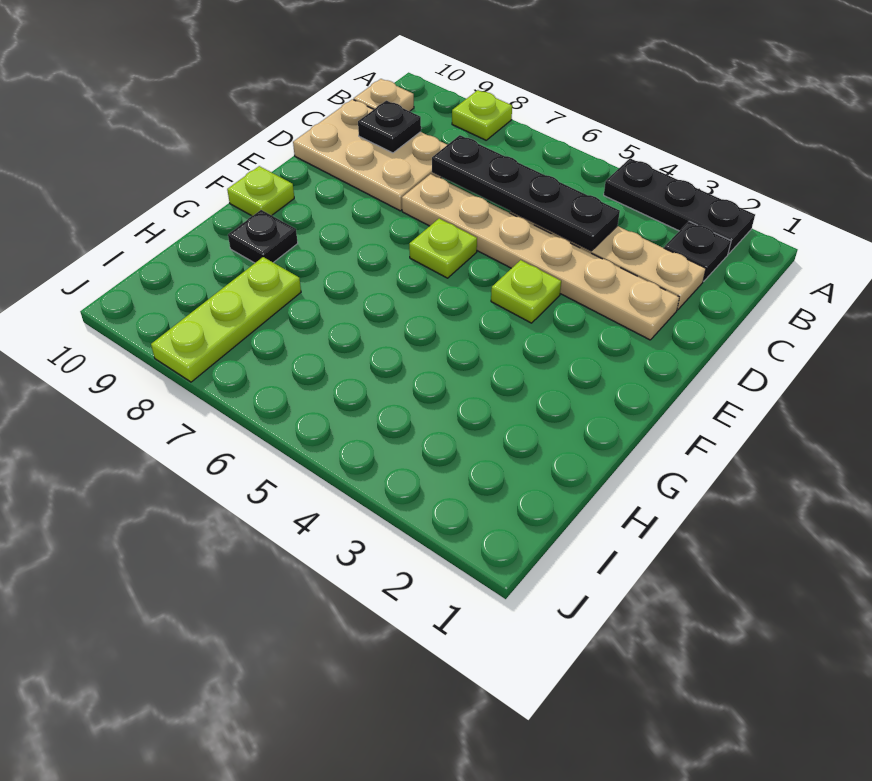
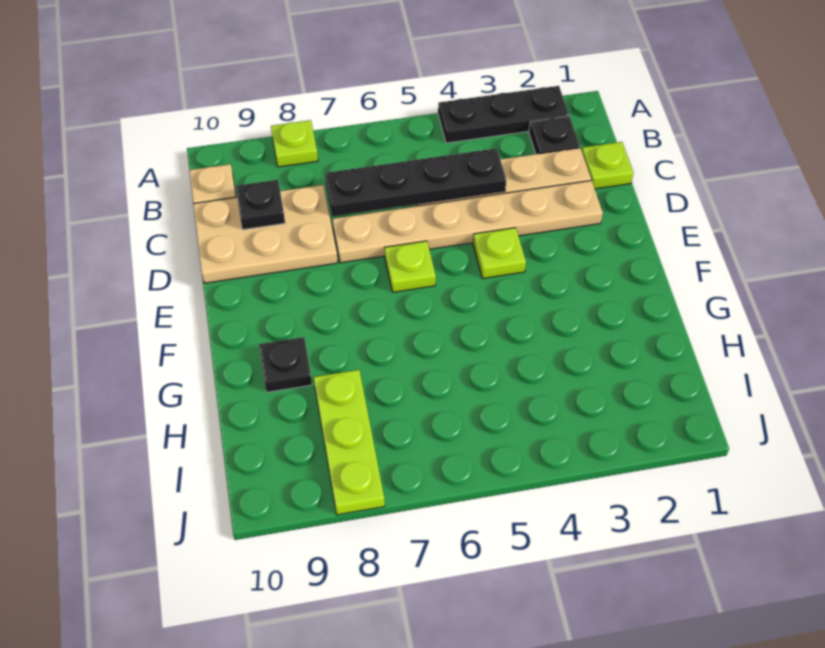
lime plate F10 level 1 -> lime plate C1 level 1

